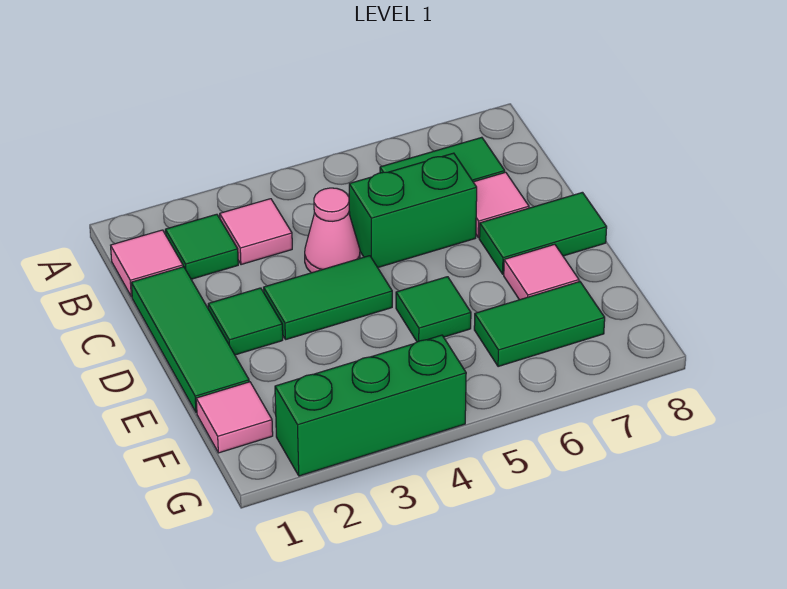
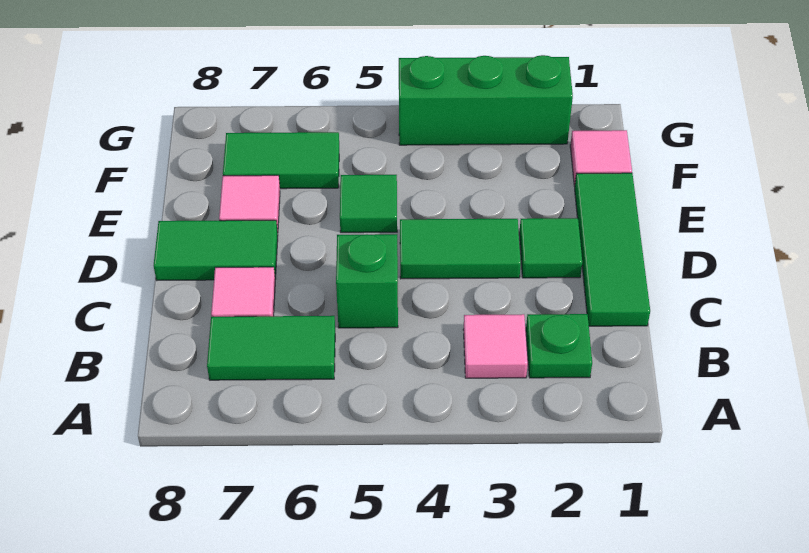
pink tile B1 level 1 -> none
green tile B2 level 1 -> green plate B2 level 1
pink cone C4 level 1 -> none
green brick C5:C6 level 1 -> green brick C5 level 1

